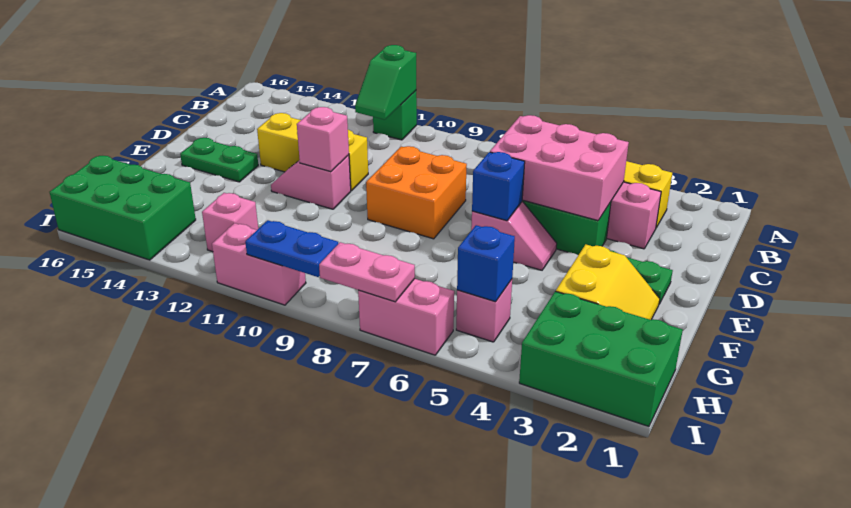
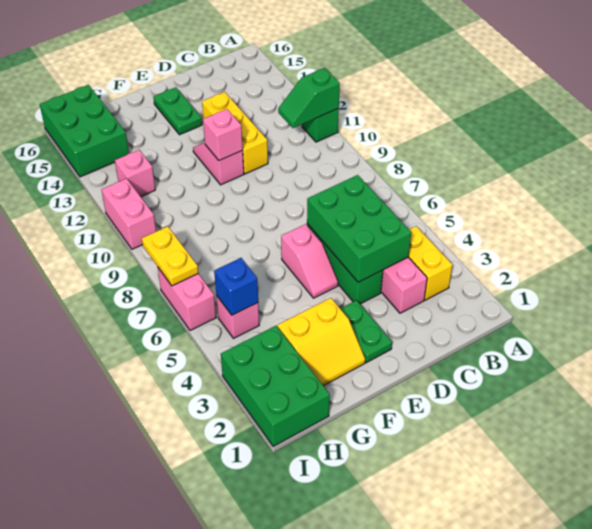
pink brick C4:D6 level 2 -> green brick C4:D6 level 2
orange brick D8:E9 level 1 -> none
blue brick E6 level 2 -> none
pink plate I7:I8 level 2 -> yellow plate I7:I8 level 2
blue plate I9:I10 level 2 -> none

